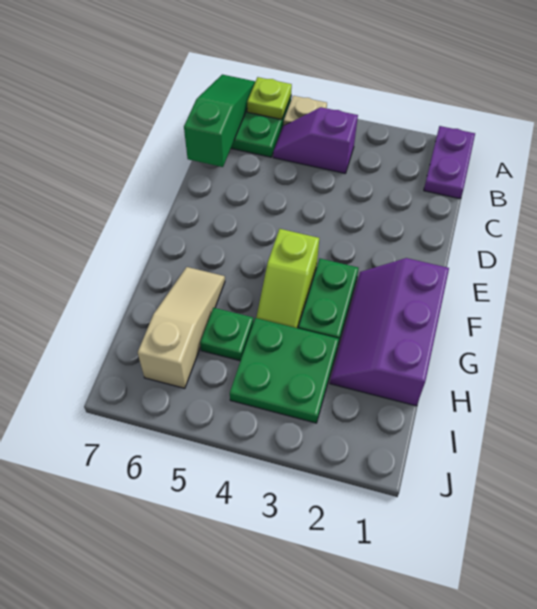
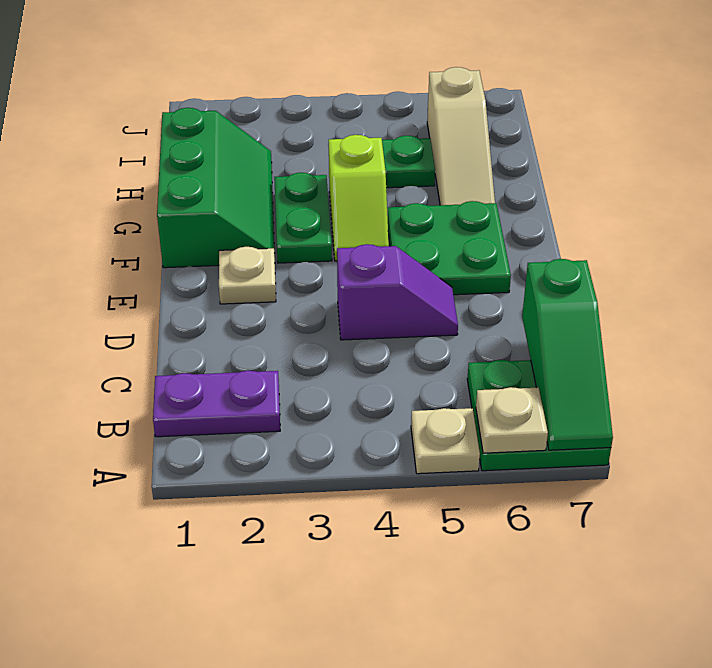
purple plate A1:B1 level 1 -> purple plate B1:B2 level 1
lime plate A6 level 2 -> tan plate A6 level 2
purple slope B4:B5 level 1 top 4 -> purple slope D4:D5 level 1 top 4
none -> tan plate E2 level 1
purple slope F1:H2 level 1 top 1 -> green slope F1:H2 level 1 top 1
lime slope F4:G4 level 1 top F -> lime slope F4:G4 level 1 top G
green plate H3:I4 level 1 -> green plate E5:F6 level 1

